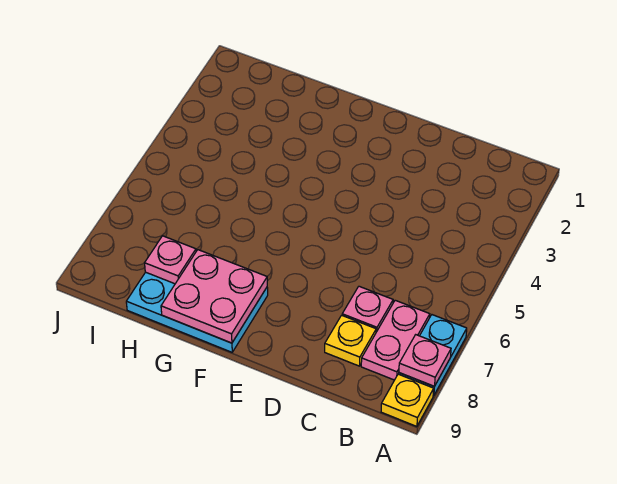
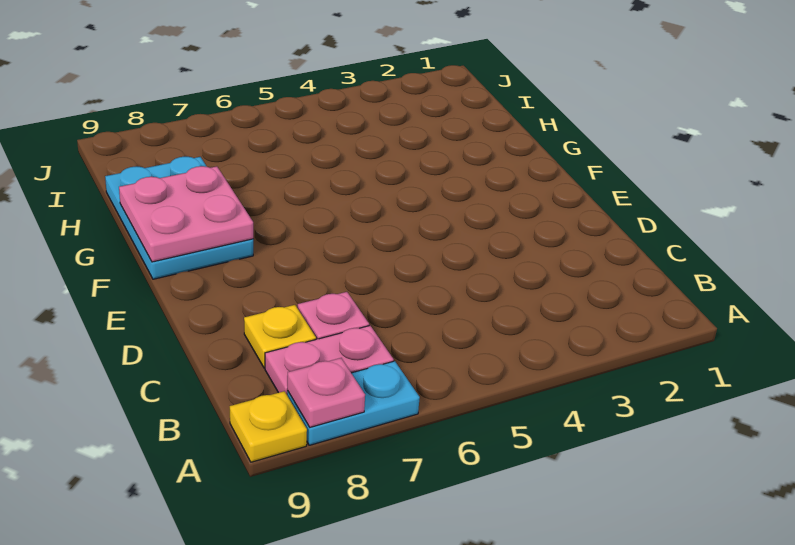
pink plate H8 level 2 -> none

